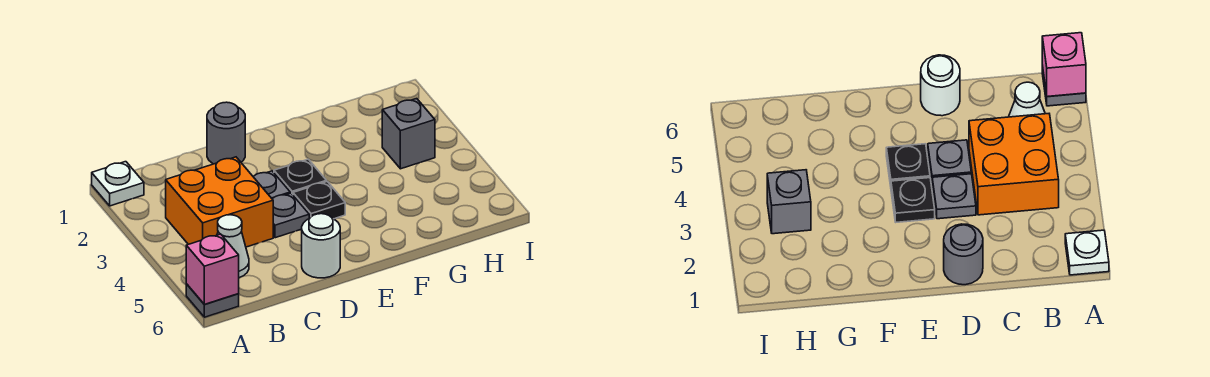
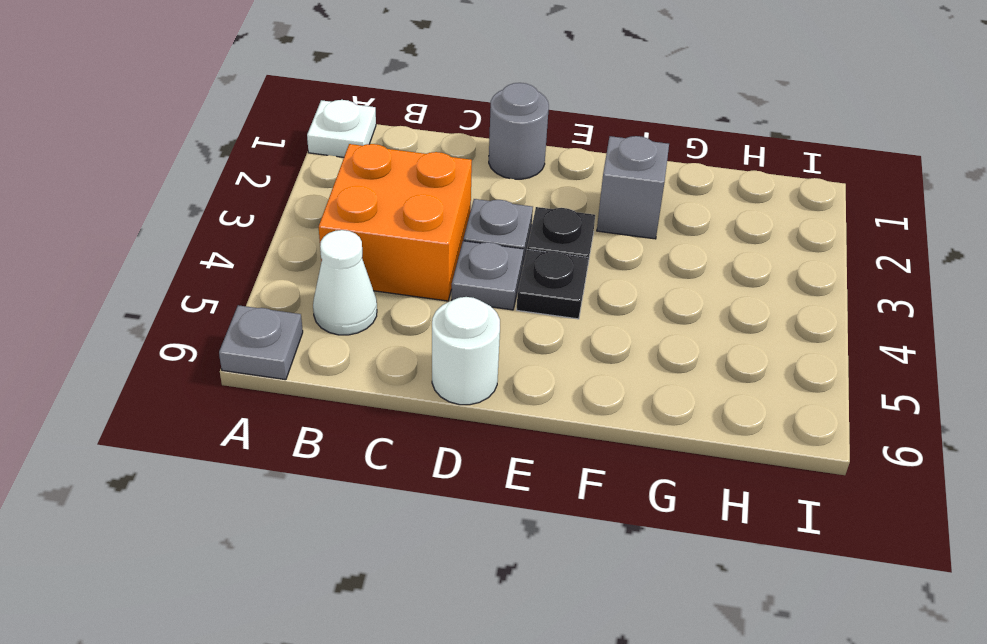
pink brick A6 level 2 -> none
grey brick H3 level 1 -> grey brick F2 level 1

